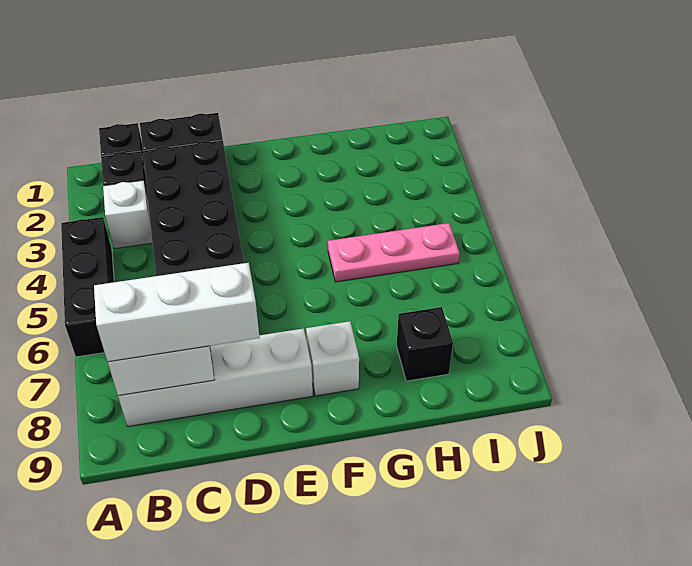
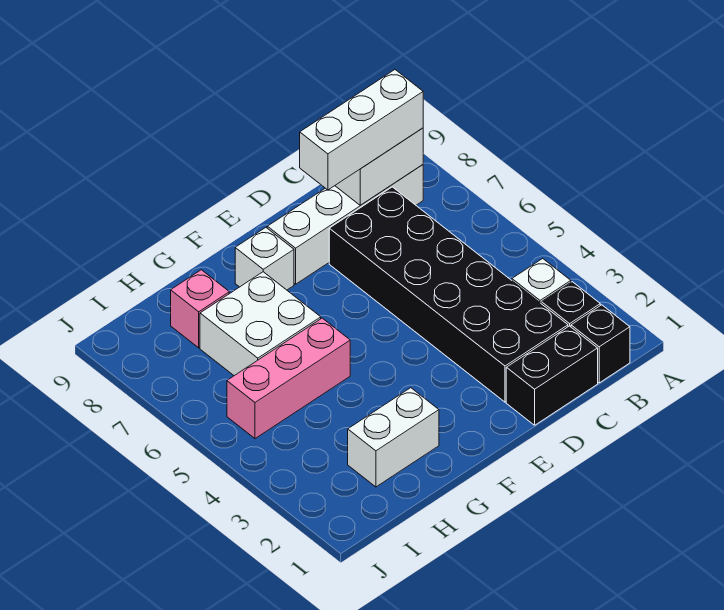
black brick A4:A6 level 1 -> none
none -> white brick G2:H2 level 1
pink plate G5:I5 level 1 -> pink brick G5:I5 level 1
none -> white brick G6:H7 level 1
black brick H8 level 1 -> pink brick H8 level 1

